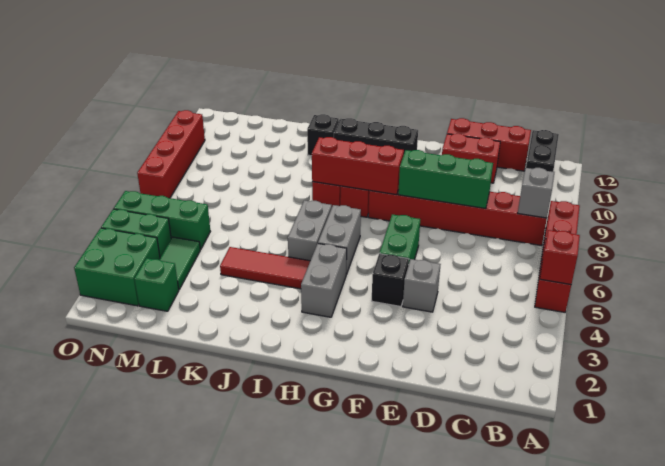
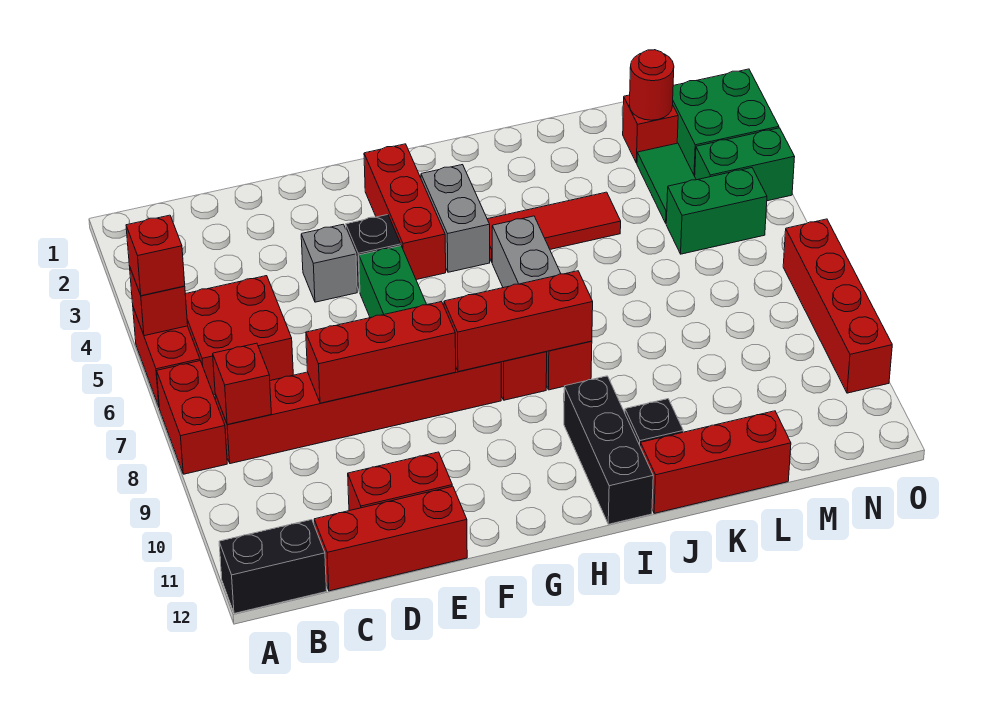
none -> red brick A5 level 3
none -> red brick B5:C6 level 1
grey brick B8 level 2 -> red brick B8 level 2
black brick B11:B12 level 1 -> black brick A12:B12 level 1
green brick D8:F8 level 2 -> red brick D8:F8 level 2
none -> red brick G2:G4 level 1
black brick G11:I11 level 1 -> black brick I10:I12 level 1
grey brick H5:H6 level 1 -> none
none -> red brick J12:L12 level 1
green brick M2 level 1 -> red brick M2 level 1
none -> red round brick M2 level 2
green brick M5:O5 level 1 -> green brick M5:N5 level 1

